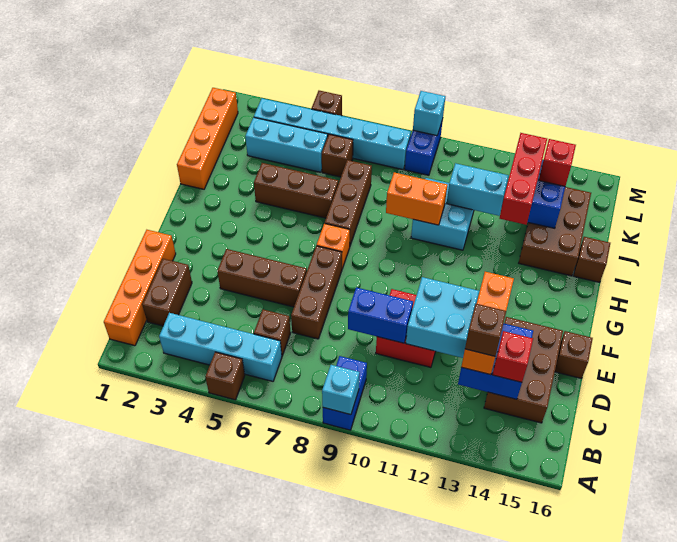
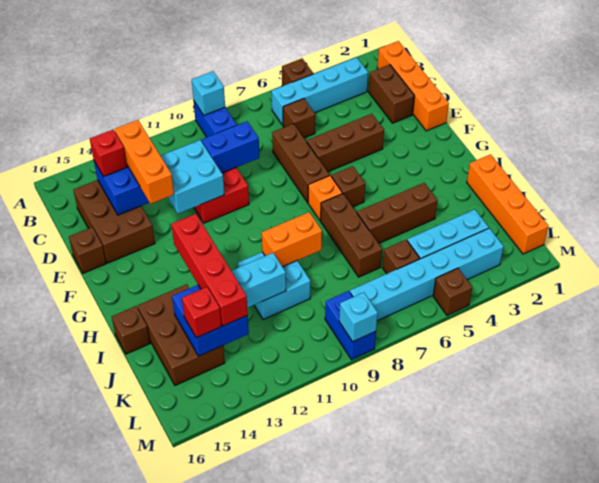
brown brick C13 level 4 -> brown brick G6 level 1
red brick I13:K13 level 3 -> red brick H13:K13 level 3

